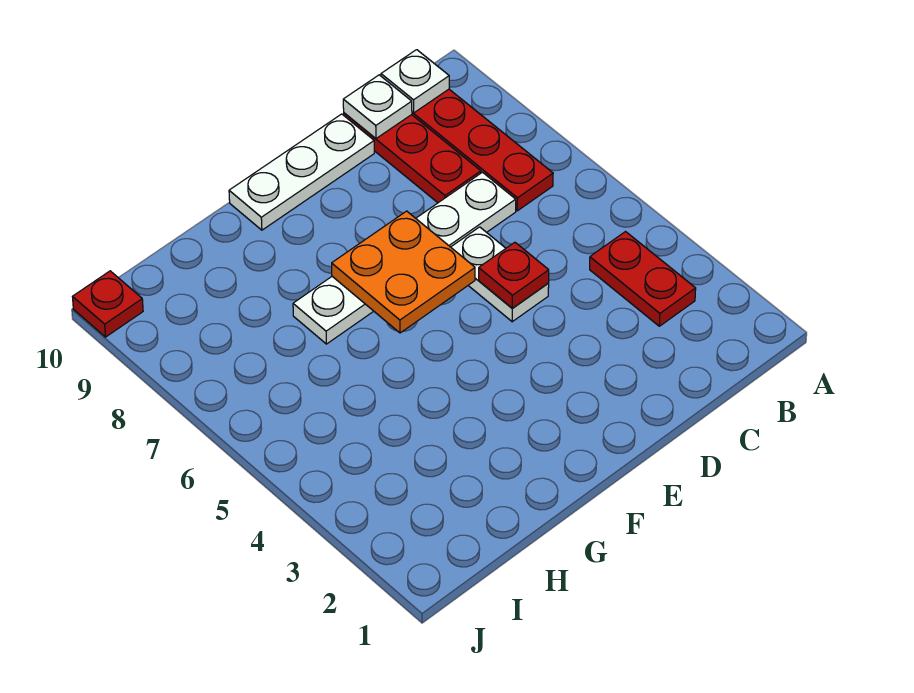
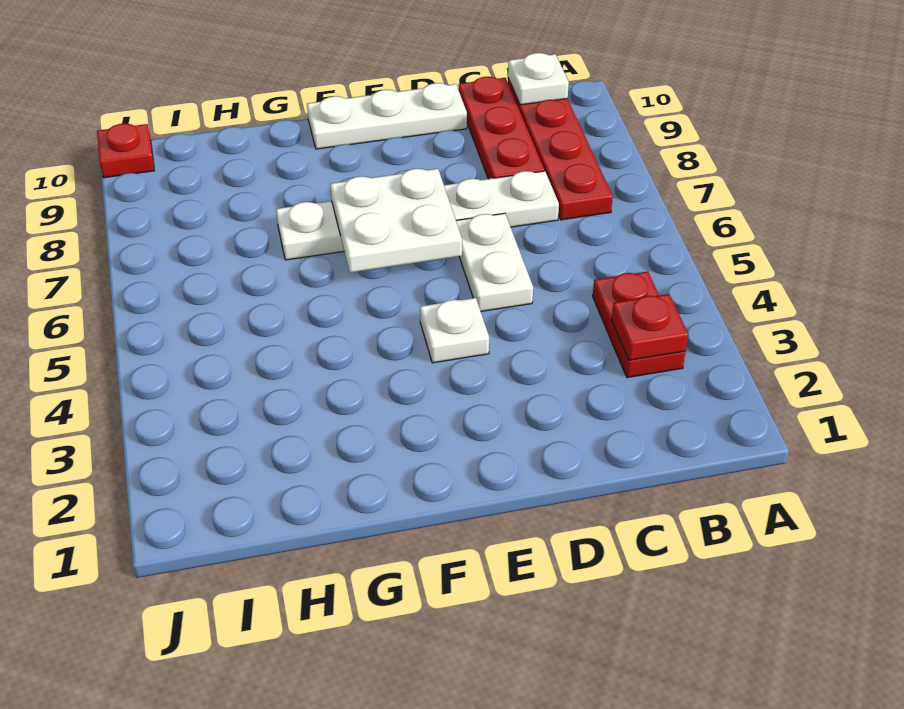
white plate C10 level 2 -> white plate E4 level 1
red plate D5 level 2 -> red plate B3 level 2
orange plate E6:F7 level 2 -> white plate E6:F7 level 2

